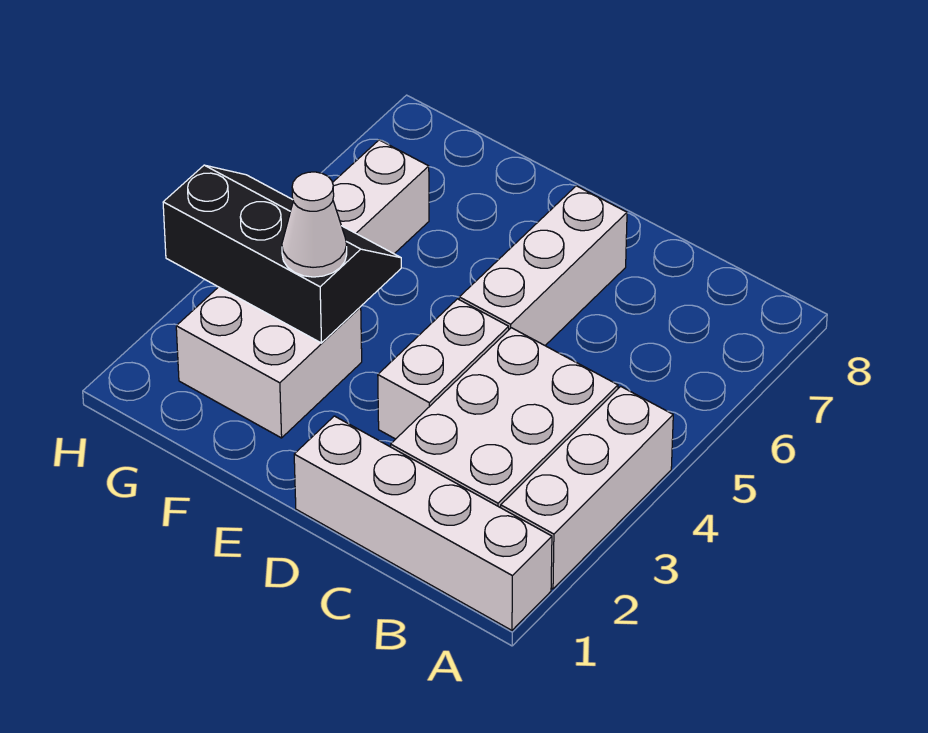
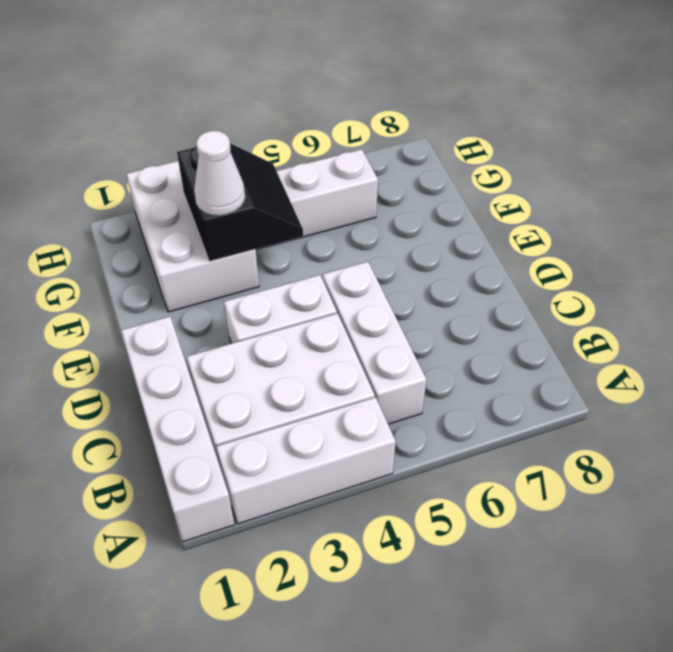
white brick D5:D7 level 1 -> white brick B5:D5 level 1
white brick F2:G3 level 1 -> white brick F2:H3 level 1
black slope F3:H4 level 2 top 3 -> black slope F3:G4 level 2 top 3

